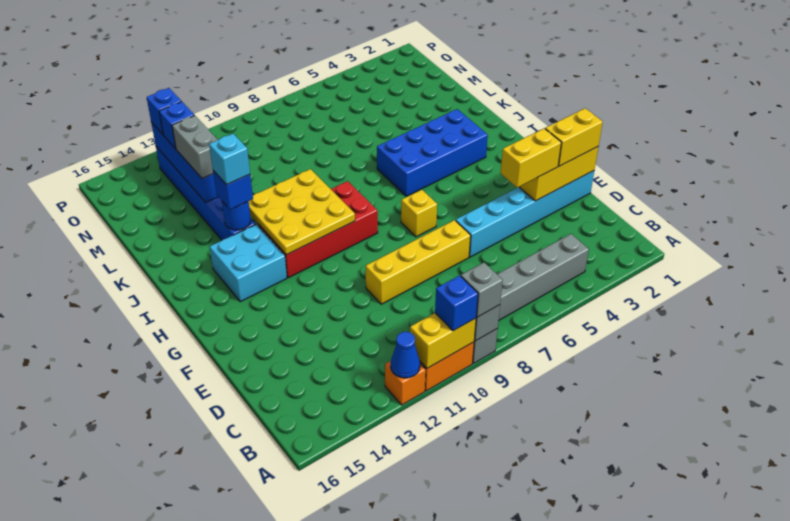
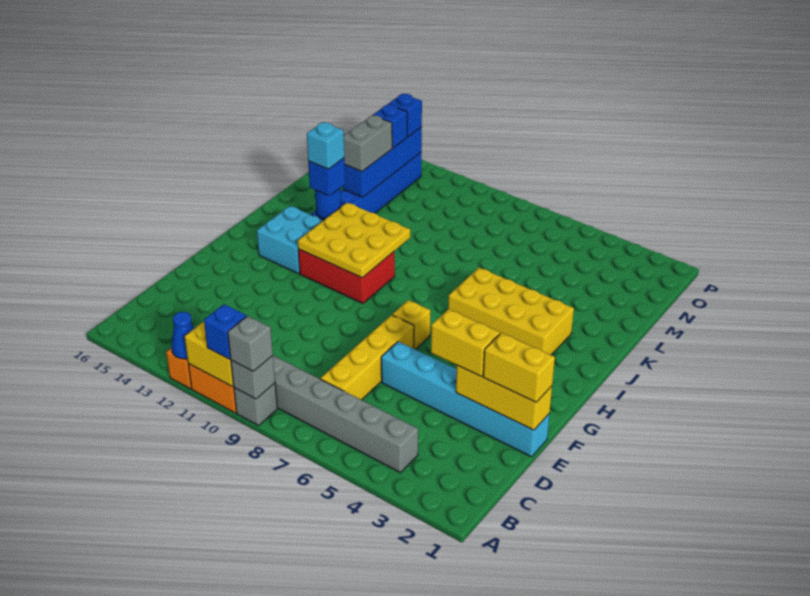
yellow brick E7:E10 level 1 -> yellow brick C7:F7 level 1
red brick H9:I12 level 1 -> red brick H10:I12 level 1
blue brick I3:J6 level 1 -> yellow brick I3:J6 level 1

